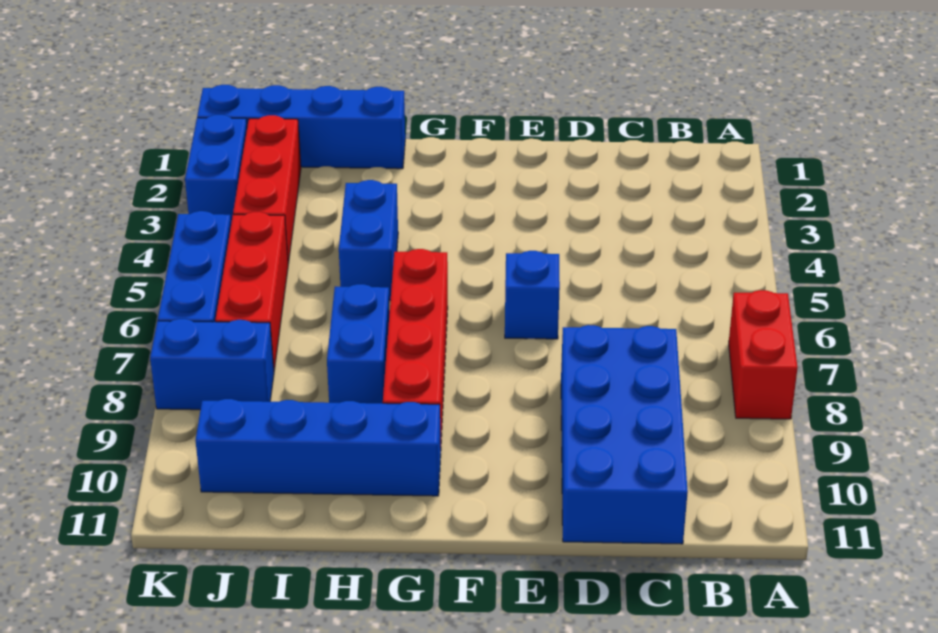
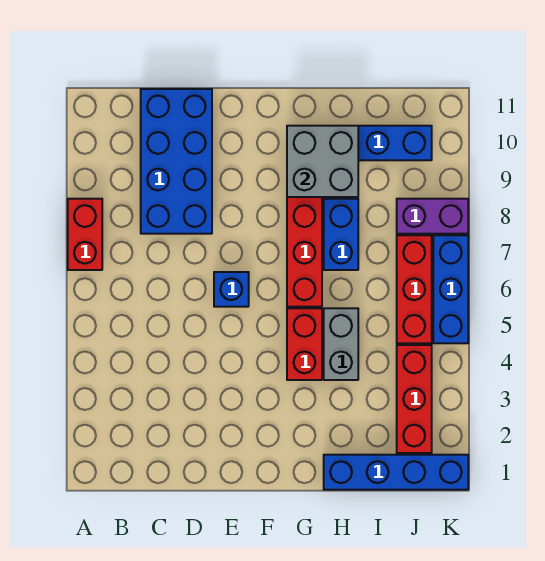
none -> red brick G4:G5 level 1
none -> grey brick G9:H10 level 2
blue brick H4:H5 level 1 -> grey brick H4:H5 level 1
blue brick J8:K8 level 1 -> purple brick J8:K8 level 1
blue brick K2:K3 level 1 -> none

